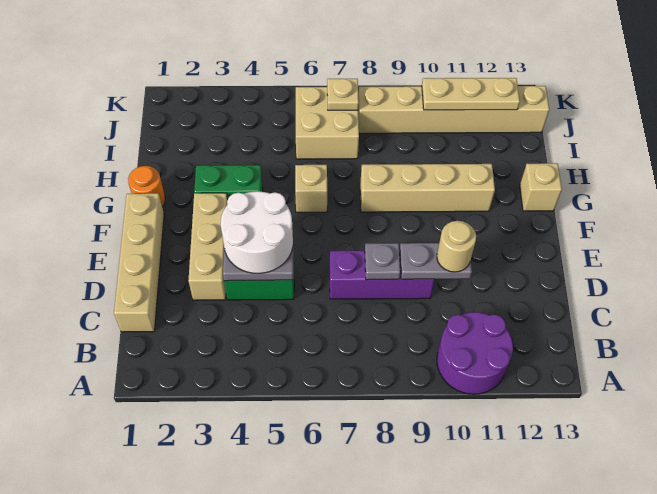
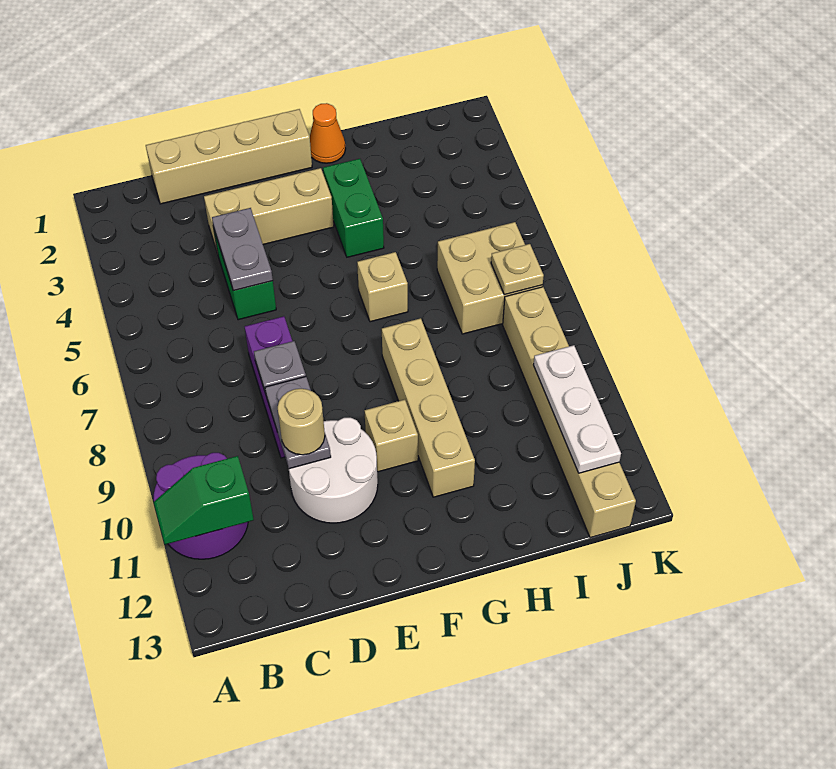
none -> green slope A11:B11 level 2 top B
white round brick D4:E5 level 3 -> white round brick D10:E11 level 1
orange round brick G1 level 1 -> orange cone G1 level 1
tan brick G13 level 1 -> tan brick F10 level 1
tan plate J10:J12 level 2 -> white plate J10:J12 level 2

